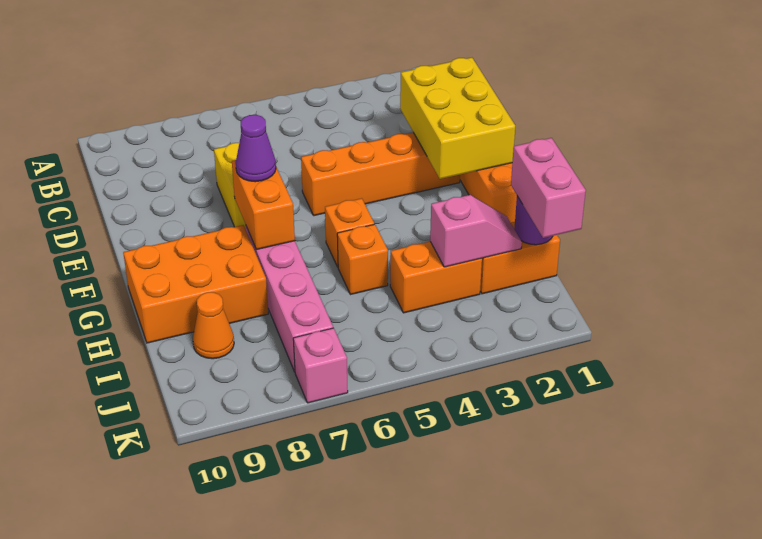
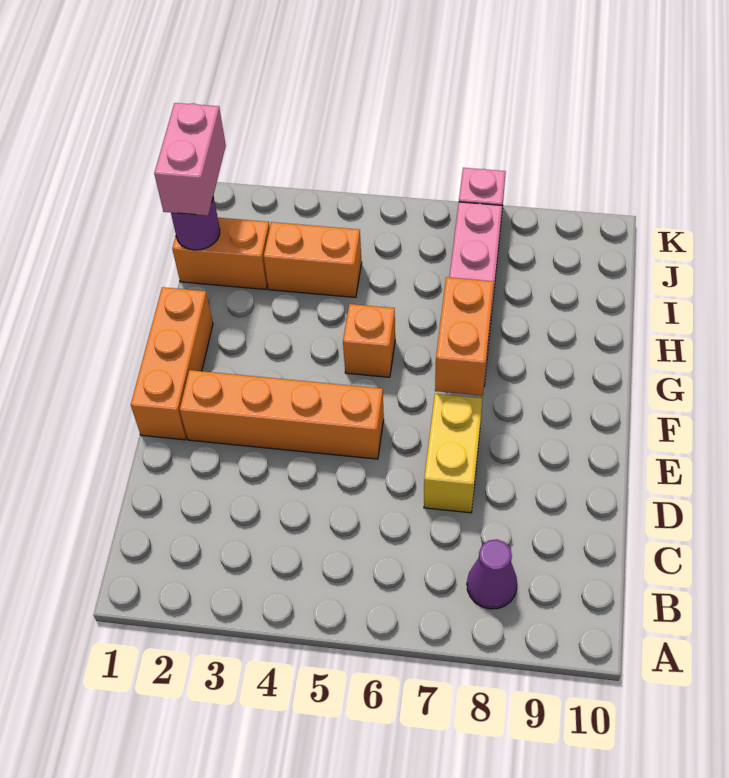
yellow brick D1:F2 level 2 -> none
purple cone F7 level 3 -> purple cone B8 level 1
orange brick G8:H10 level 1 -> none
orange brick H5 level 1 -> none
pink slope I2:I3 level 2 top 3 -> none
orange cone I9 level 1 -> none

